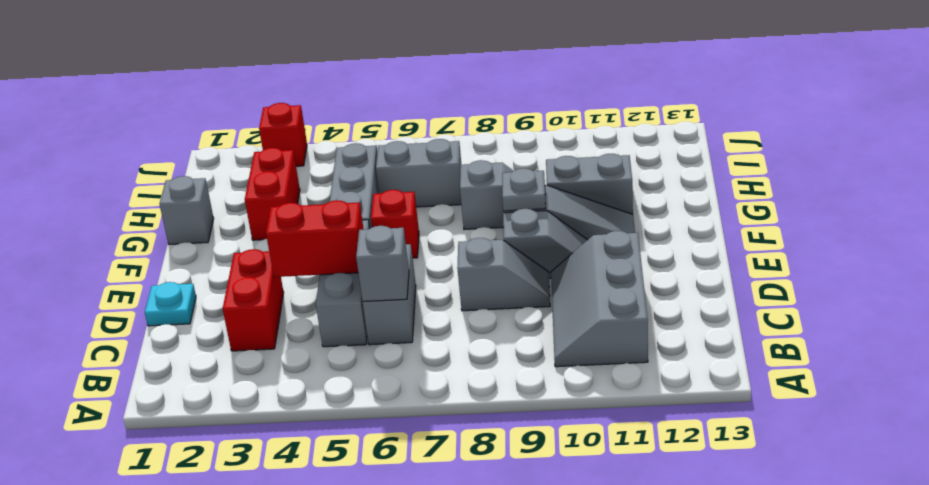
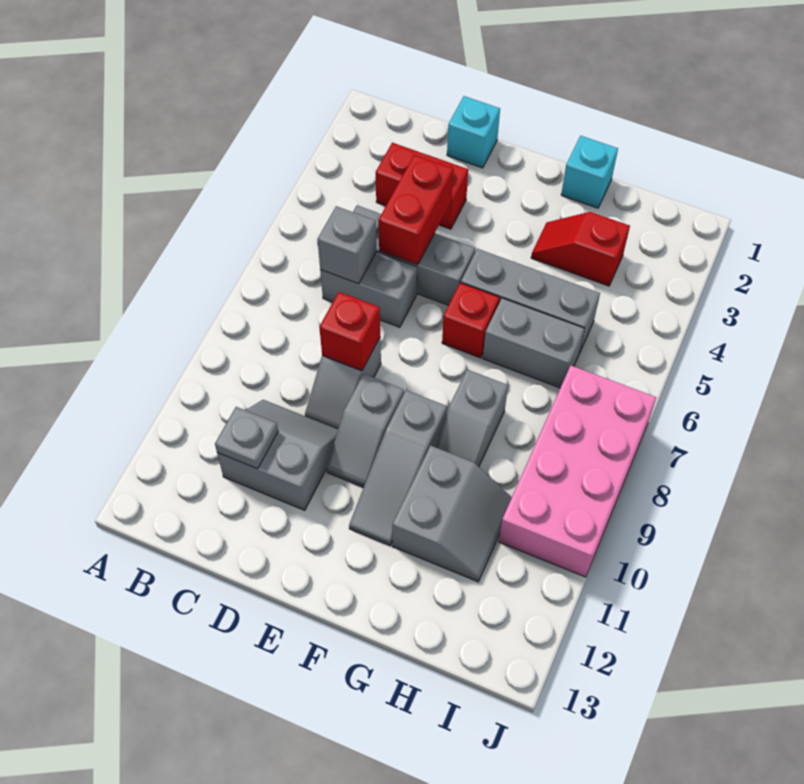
grey slope B10:D11 level 1 top 11 -> grey slope C10:D11 level 1 top 11
cyan plate D1 level 1 -> cyan brick D1 level 1
grey plate F9 level 2 -> grey plate C11 level 2
grey brick G1 level 1 -> cyan brick G1 level 1
red brick G3:H3 level 1 -> red slope G3:H3 level 1 top H
grey brick H6:H7 level 1 -> grey brick G6:H6 level 1
none -> pink brick I7:J10 level 1
red brick J3 level 1 -> red brick D8 level 2

